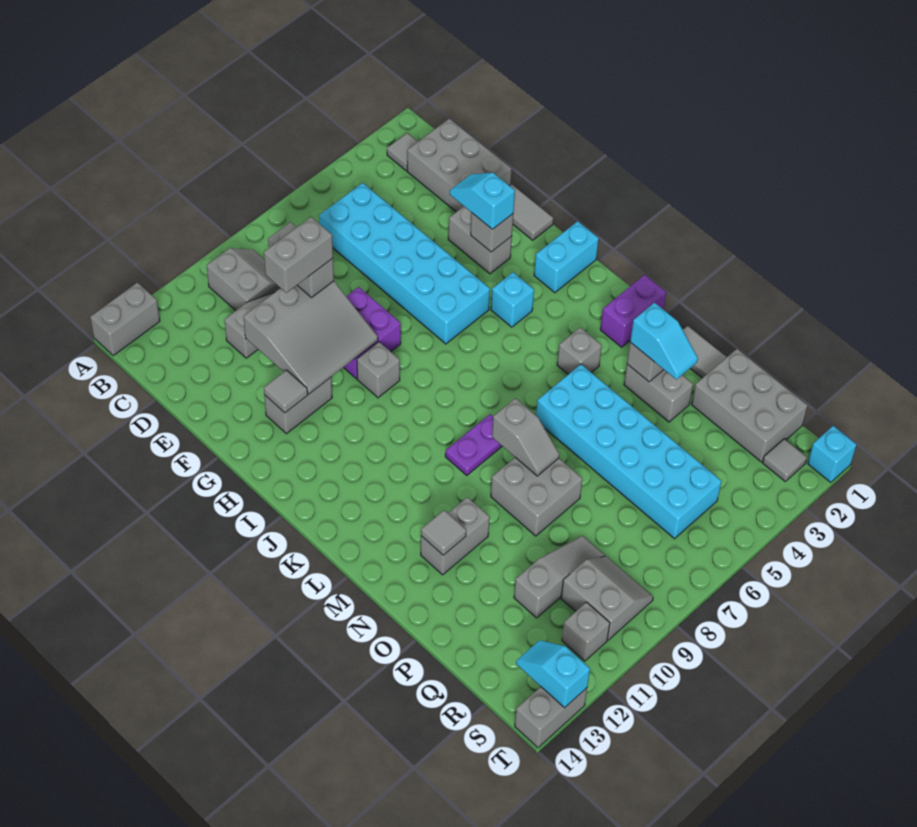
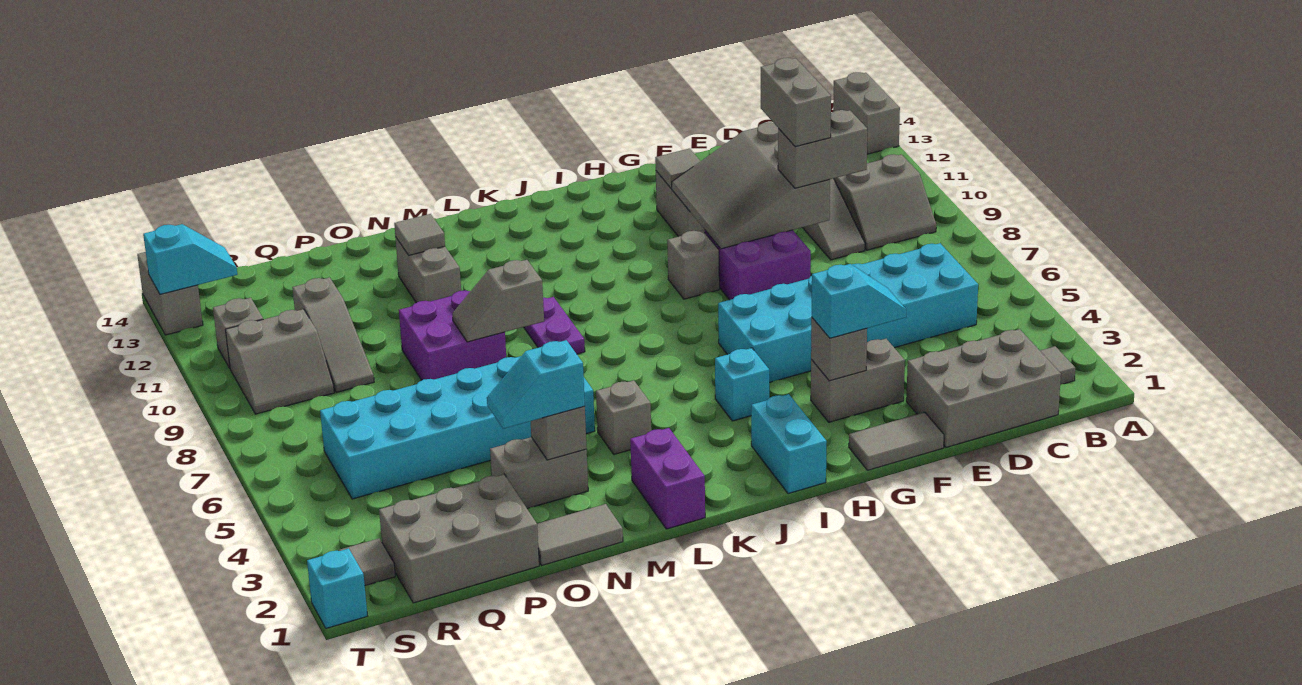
grey brick N8:O9 level 1 -> purple brick N8:O9 level 1

